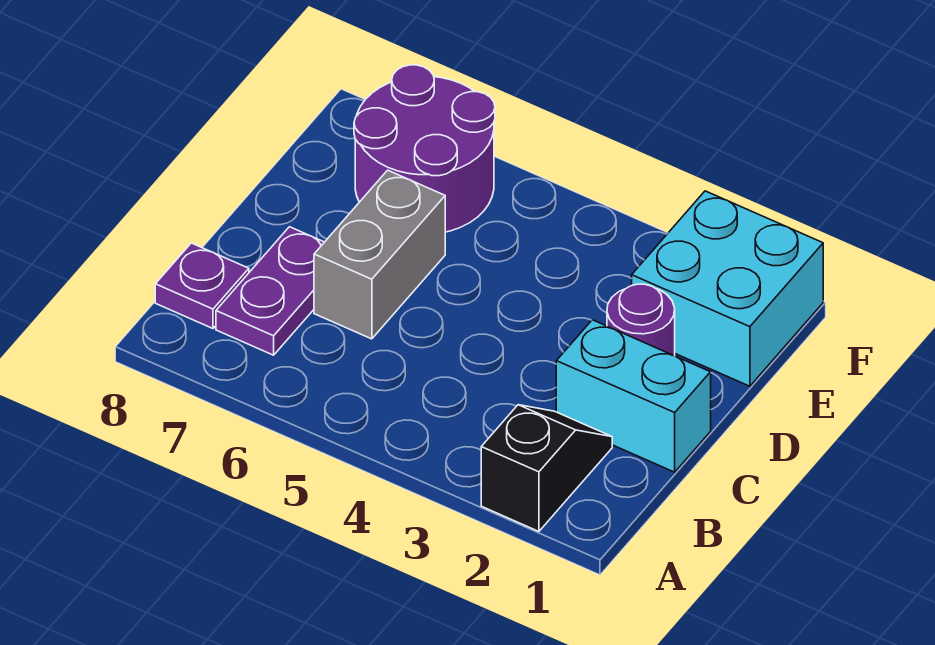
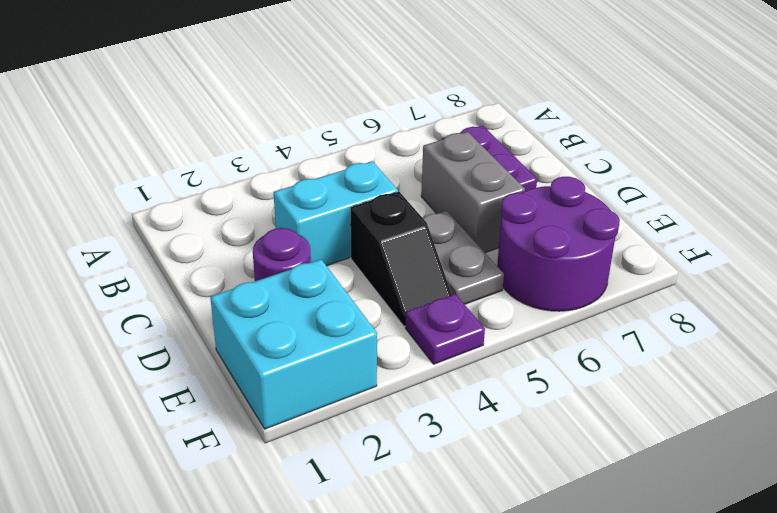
black slope A2:B2 level 1 top A -> black slope D4:E4 level 1 top D
purple plate B8 level 1 -> purple plate F4 level 1
cyan brick C1:C2 level 1 -> cyan brick C3:C4 level 1
none -> grey plate D5:E5 level 1

